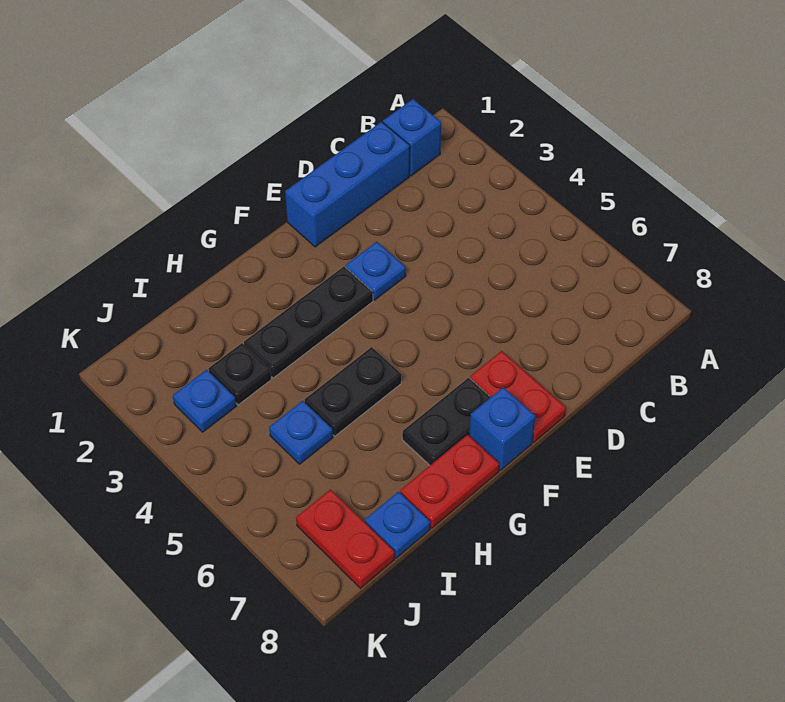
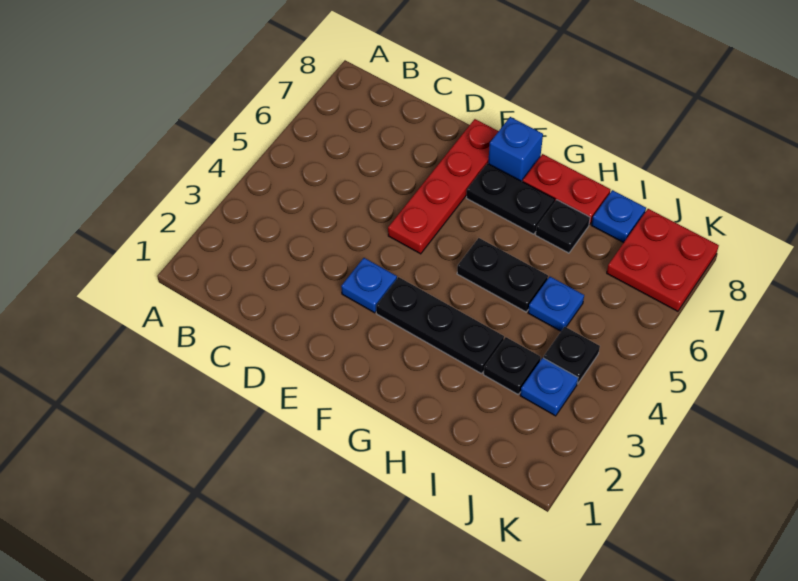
blue brick B1 level 1 -> none
blue brick C1:E1 level 1 -> none
red plate E7:E8 level 1 -> red plate E5:E8 level 1
none -> black plate H7 level 1
none -> black plate J4 level 1
red plate J7:J8 level 1 -> red plate J7:K8 level 1

